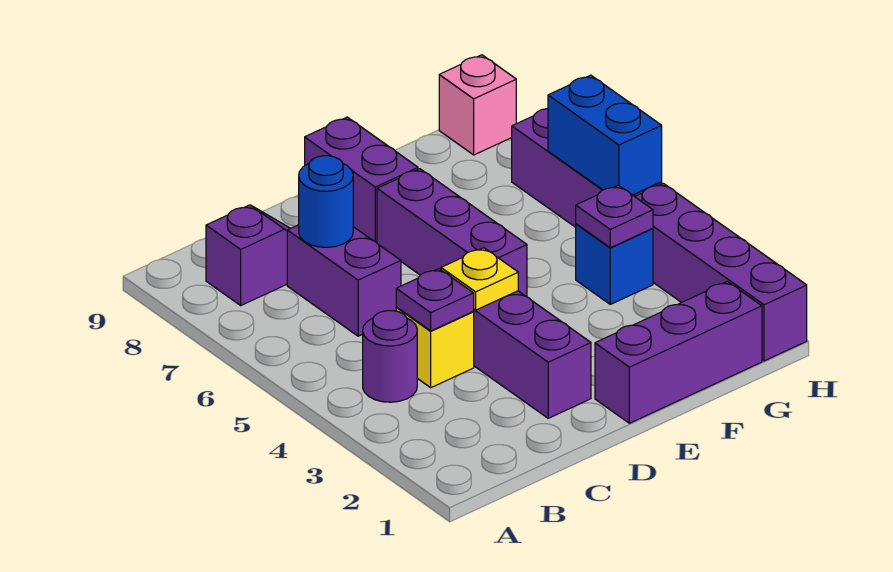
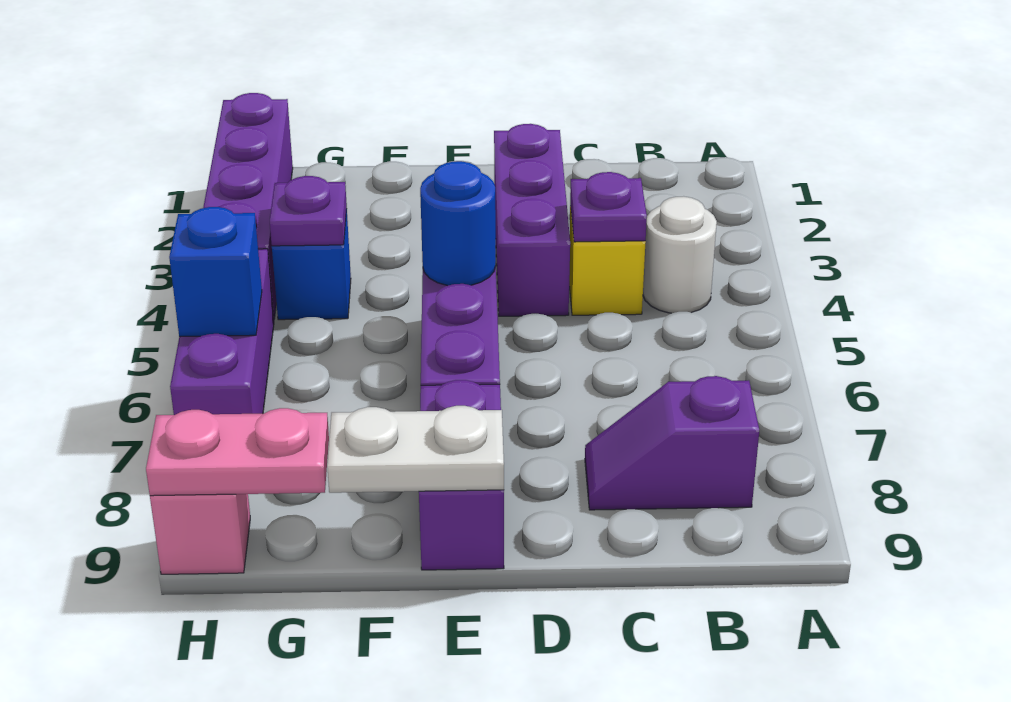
purple round brick B4 level 1 -> white round brick B4 level 1
purple brick C6:C7 level 1 -> none
blue round brick C7 level 2 -> blue round brick E5 level 2
yellow plate D4 level 2 -> none
purple brick E1:G1 level 1 -> none
none -> white plate E9:F9 level 2
none -> pink plate G9:H9 level 2
blue brick H5:H6 level 2 -> blue brick H6 level 2

